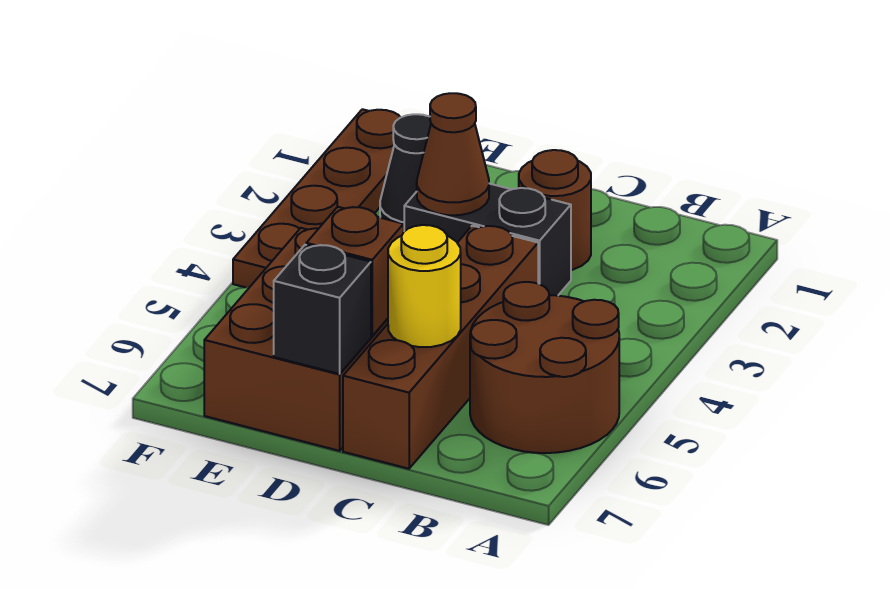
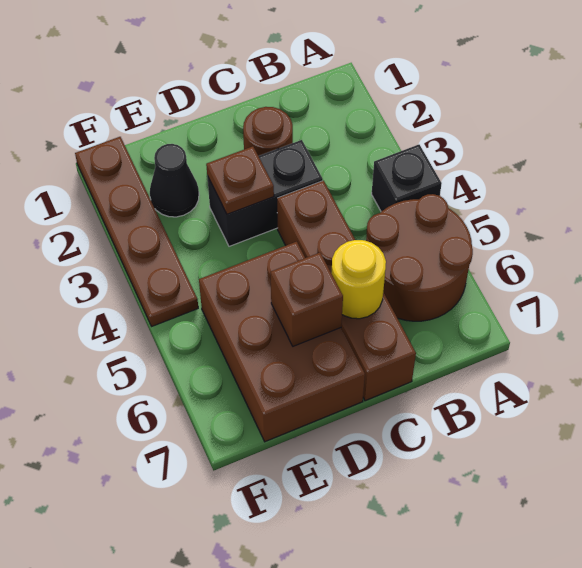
brown cone D3 level 2 -> brown plate D3 level 2
black brick D7 level 2 -> black brick A4 level 1

